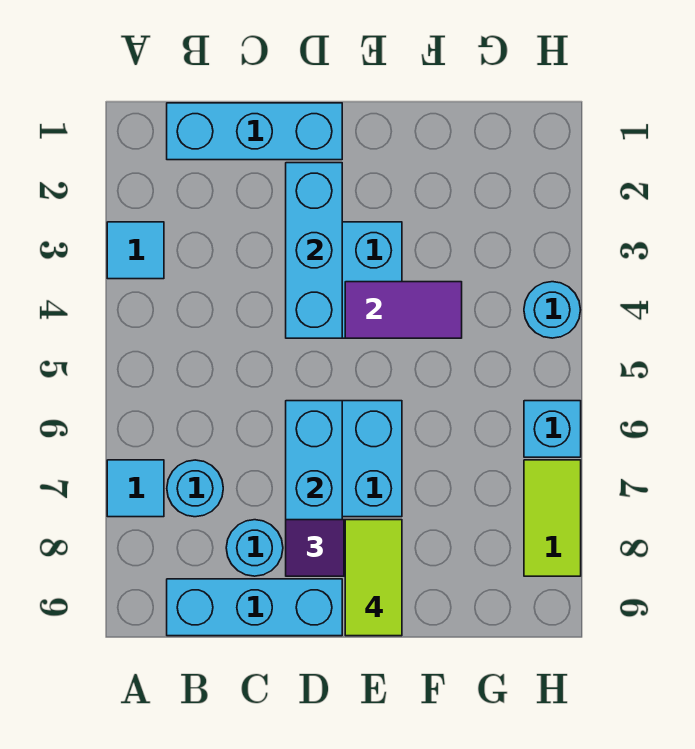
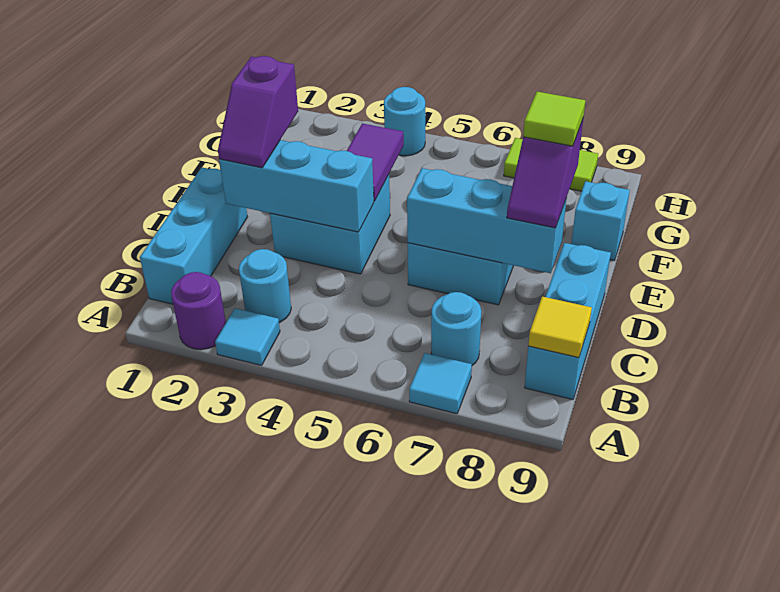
none -> purple round brick A2 level 1
none -> yellow tile B9 level 2
cyan round brick C8 level 1 -> cyan round brick B3 level 1
none -> purple slope D2:E2 level 3 top E
lime tile E8:E9 level 4 -> lime tile E8 level 4
cyan brick H6 level 1 -> cyan brick F9 level 1

